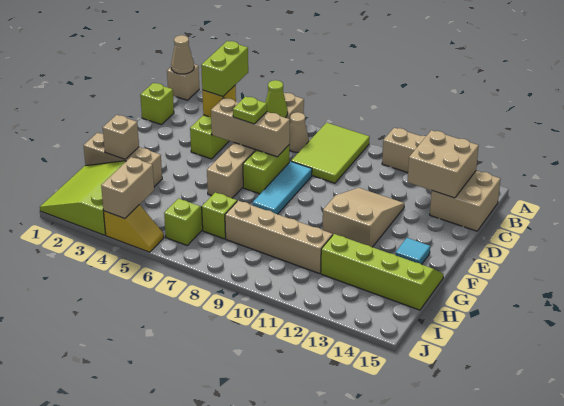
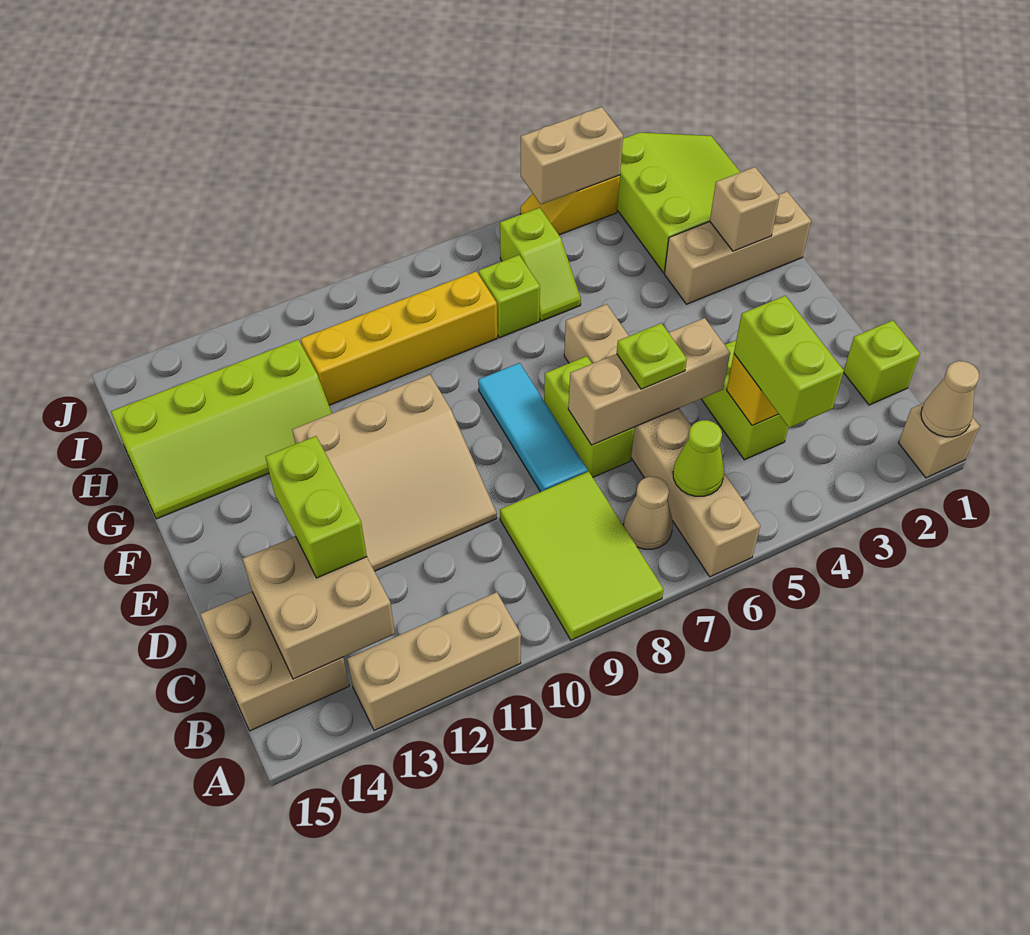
none -> lime brick C13:D13 level 3
tan slope D11:F12 level 1 top F -> tan slope D10:F12 level 1 top F
cyan tile F14 level 1 -> none
tan brick H8:H11 level 1 -> yellow brick H8:H11 level 1
tan brick I4:J4 level 2 -> tan brick J4:J5 level 2

